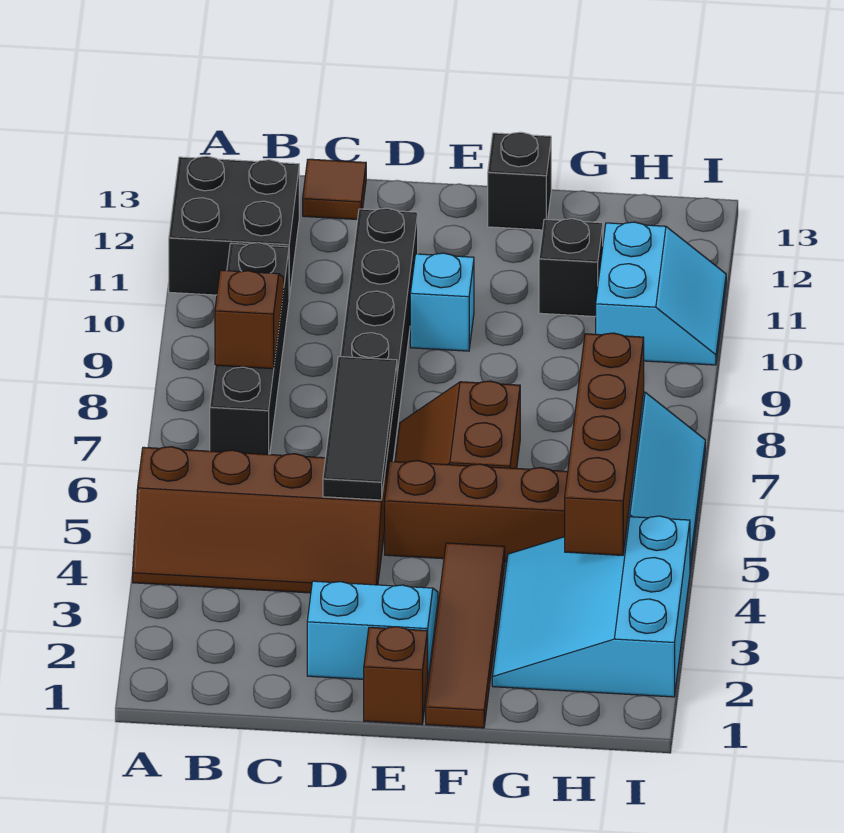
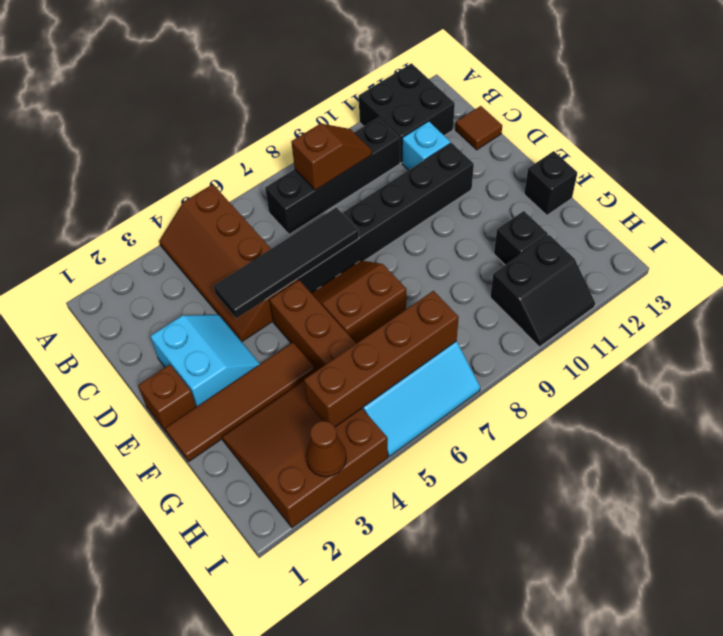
black tile D5:D7 level 2 -> black tile D4:D7 level 2
cyan brick E10 level 1 -> cyan brick C11 level 1
cyan slope G2:I4 level 1 top I -> brown slope G2:I4 level 1 top I
cyan slope H10:I11 level 1 top H -> black slope H10:I11 level 1 top H
none -> brown cone I3 level 2

